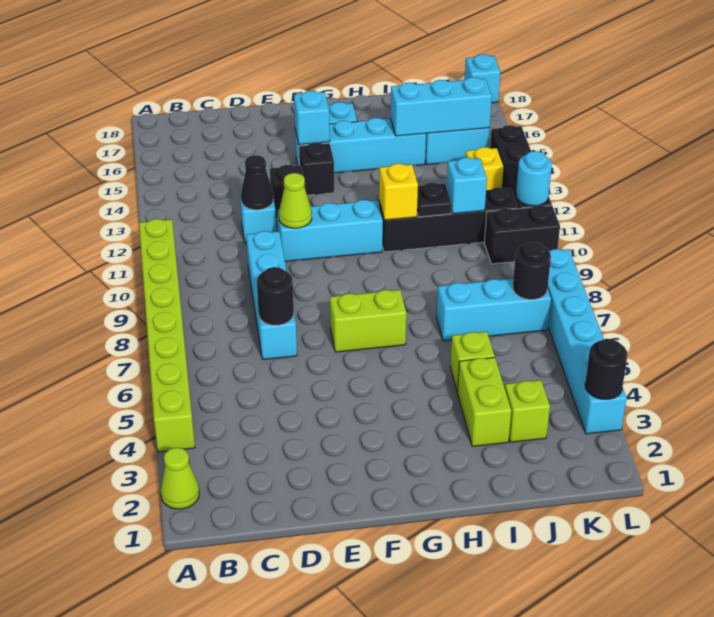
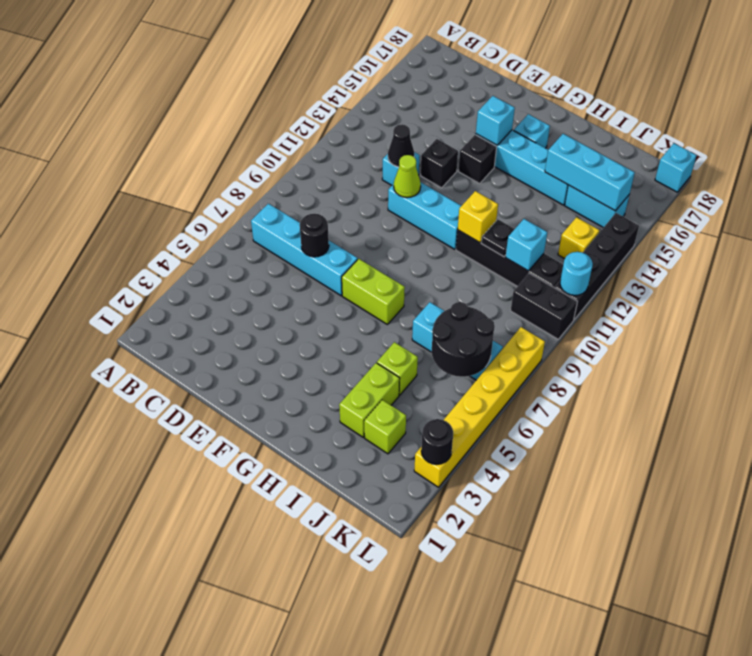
lime cone A2 level 1 -> none
lime brick A4:A11 level 1 -> none
cyan brick D7:D10 level 1 -> cyan brick B7:E7 level 1
black round brick K7 level 2 -> black round brick J6:K7 level 2
cyan brick L3:L8 level 1 -> yellow brick L3:L8 level 1

